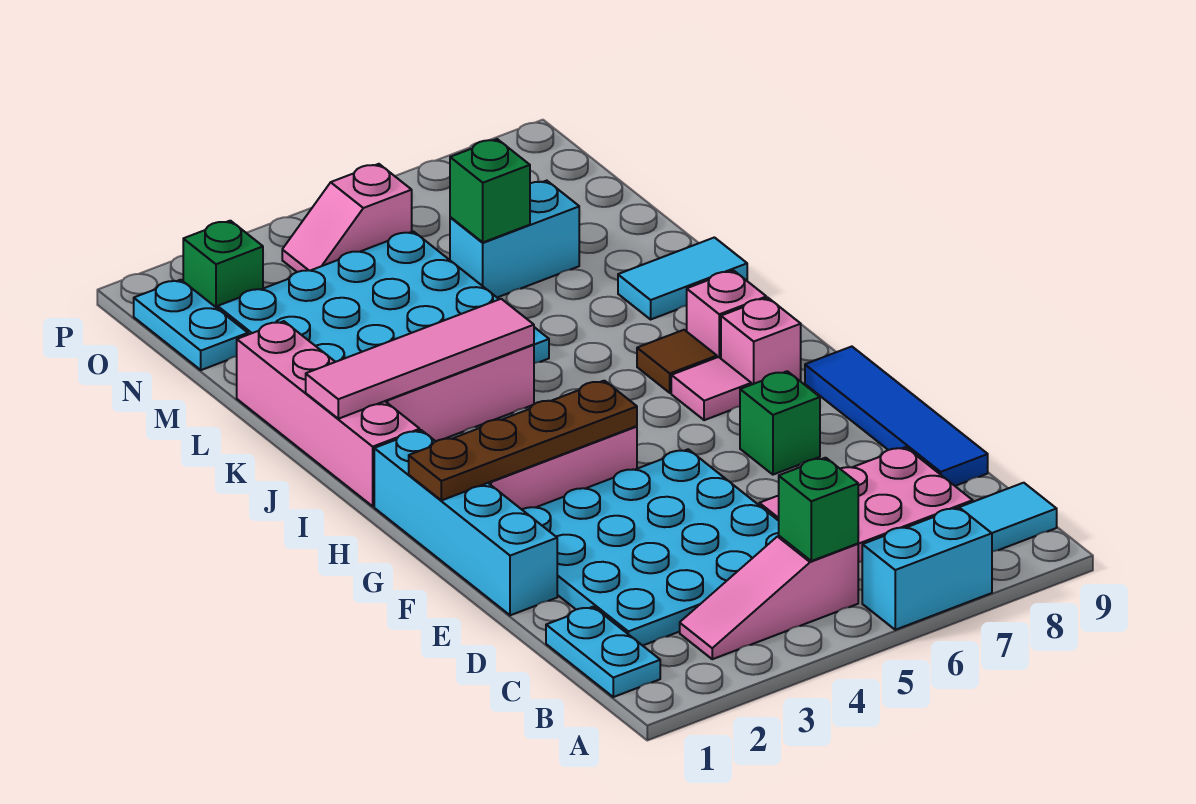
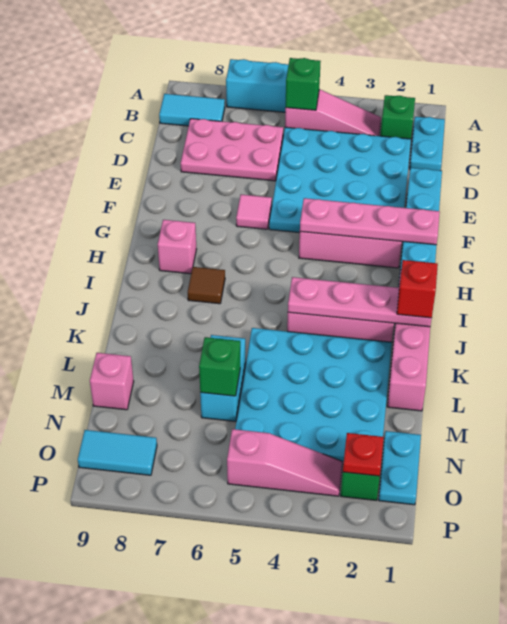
blue tile D9:G9 level 1 -> none
green brick F7 level 1 -> green brick B2 level 1
brown plate G1:G4 level 2 -> pink plate G1:G4 level 2
pink tile H7 level 1 -> pink tile F6 level 1
pink brick I8 level 1 -> pink brick M9 level 1
pink tile J1:J4 level 2 -> pink plate J1:J4 level 2
none -> red brick J1 level 3
cyan tile K8:K9 level 1 -> cyan tile O8:O9 level 1
cyan brick M6:M7 level 1 -> cyan brick L6:M6 level 1
none -> red plate O2 level 2
pink slope O4:O5 level 1 top 5 -> pink slope O3:O5 level 1 top 5

